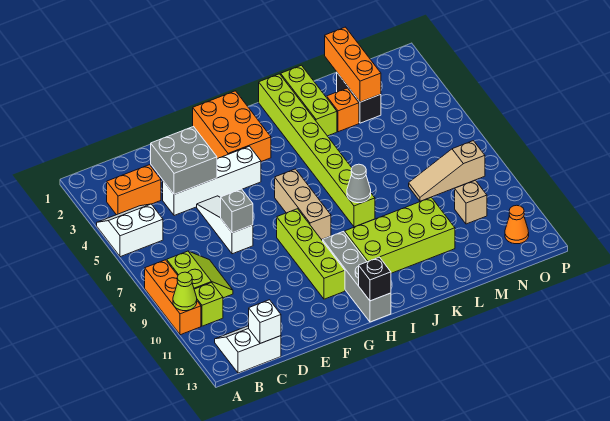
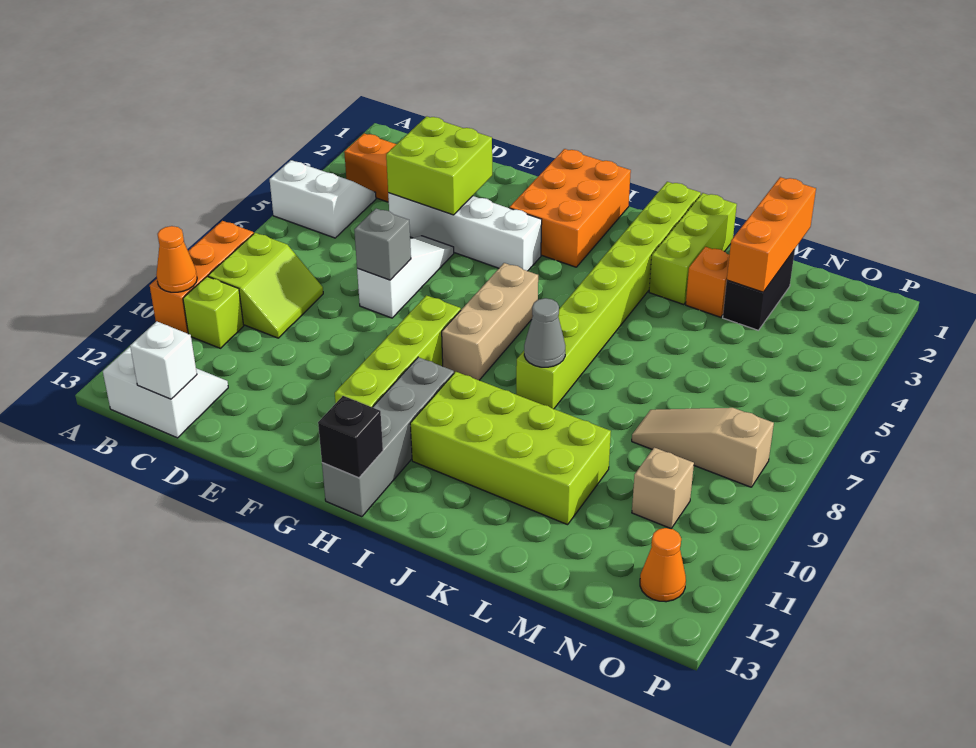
lime cone A10 level 2 -> orange cone A10 level 2
grey brick D3:E4 level 2 -> lime brick D3:E4 level 2

